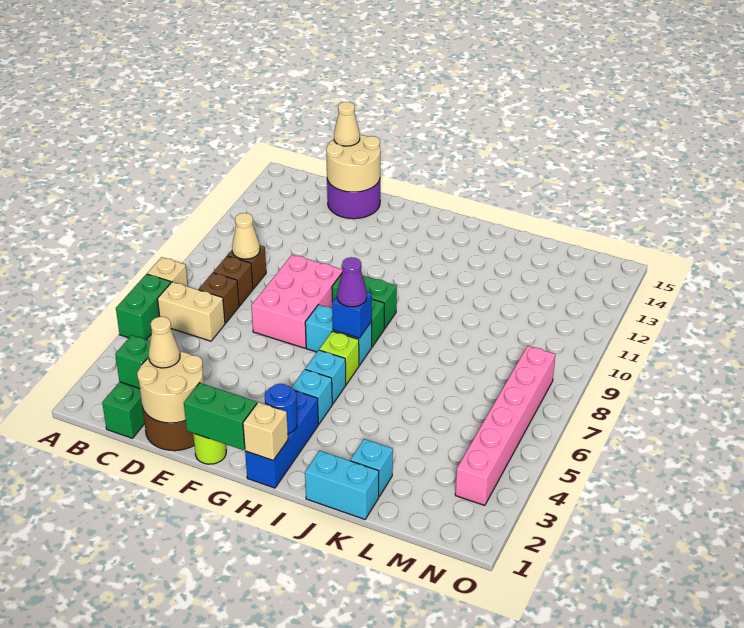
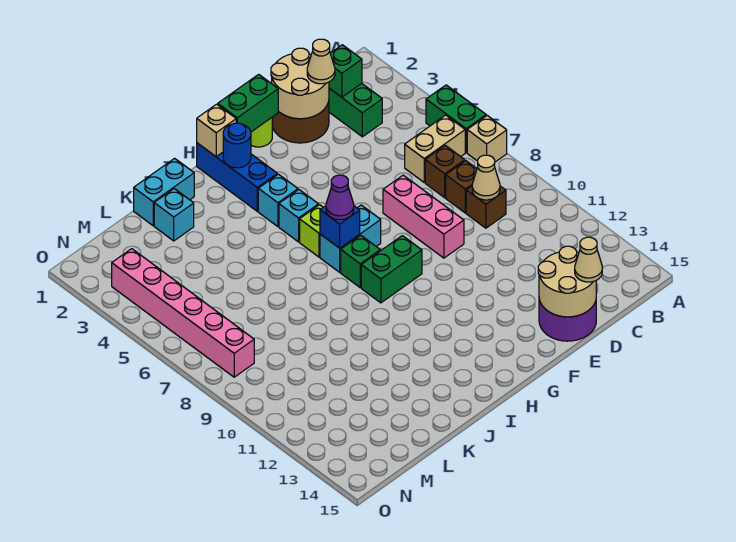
pink brick E7:F9 level 1 -> pink brick E7:E9 level 1

